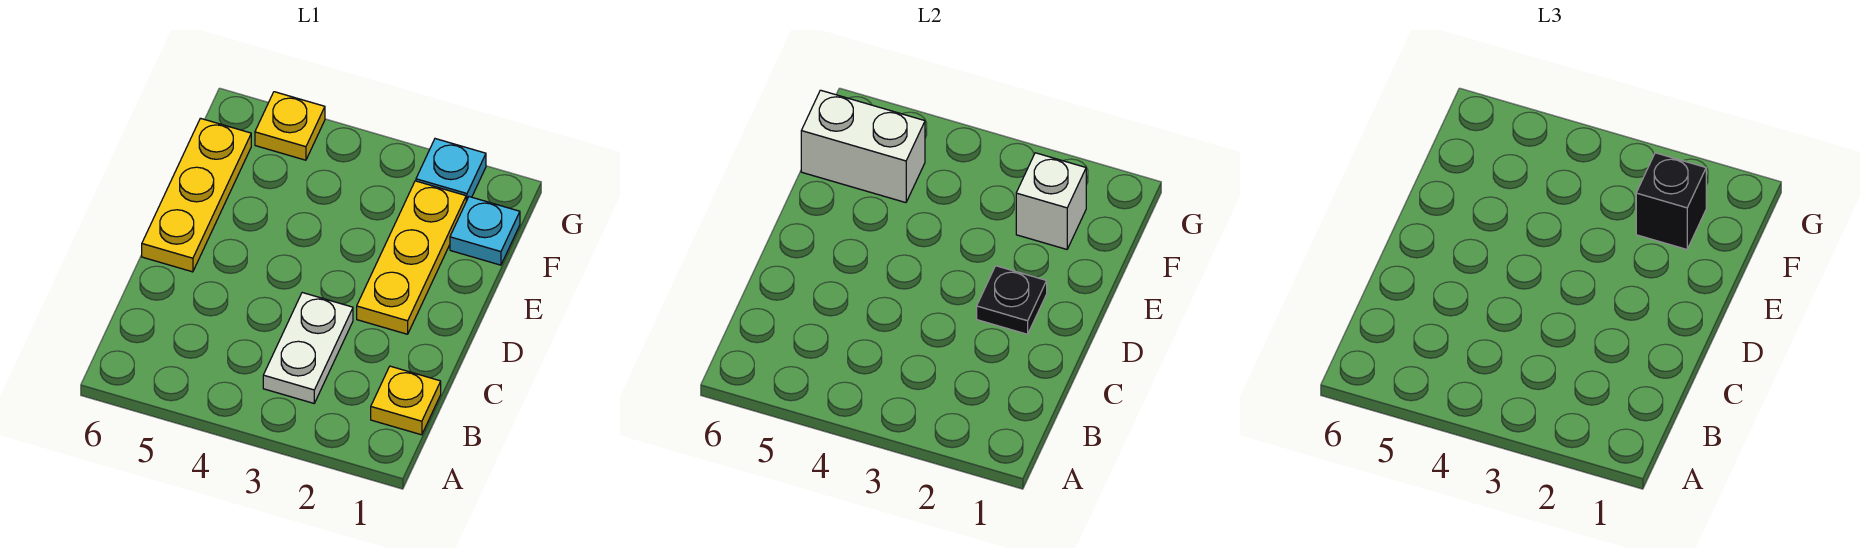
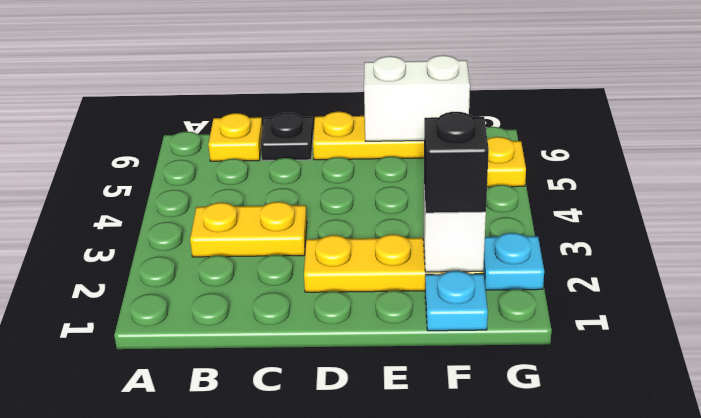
yellow plate B1 level 1 -> yellow plate B6 level 1
white plate B3:C3 level 1 -> yellow plate B3:C3 level 1
black plate D2 level 2 -> black plate C6 level 1
white brick F5:F6 level 2 -> white brick E6:F6 level 2

